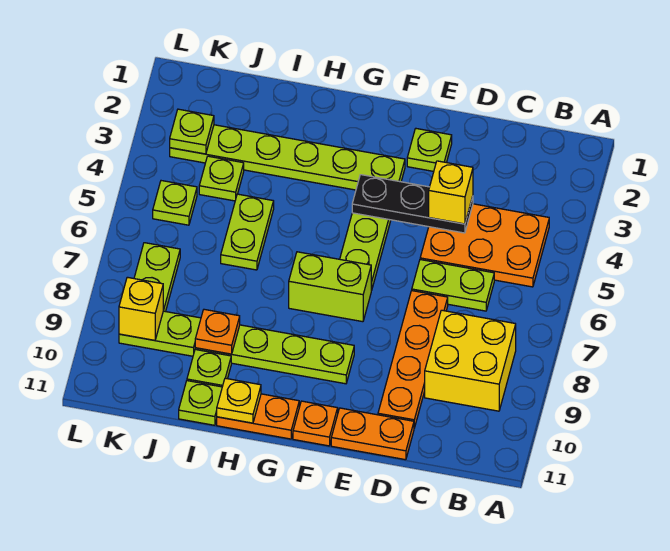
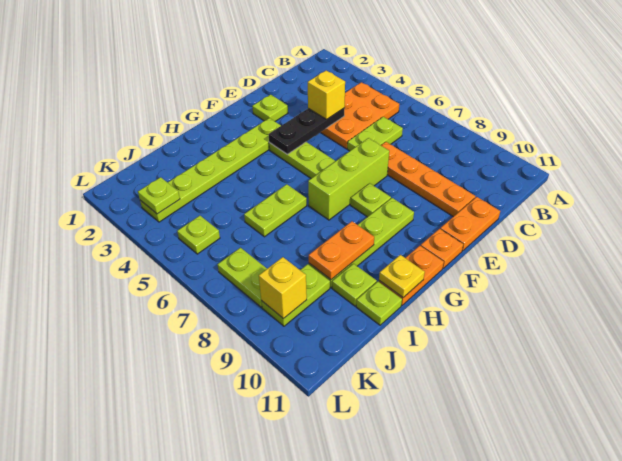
yellow brick B8:C9 level 1 -> none
lime brick F7:G7 level 1 -> lime brick E7:G7 level 1
lime plate I5:I6 level 1 -> lime plate H6:I6 level 1
orange plate I9 level 2 -> orange plate H9:I9 level 2
lime plate J4 level 1 -> lime plate F8 level 1

